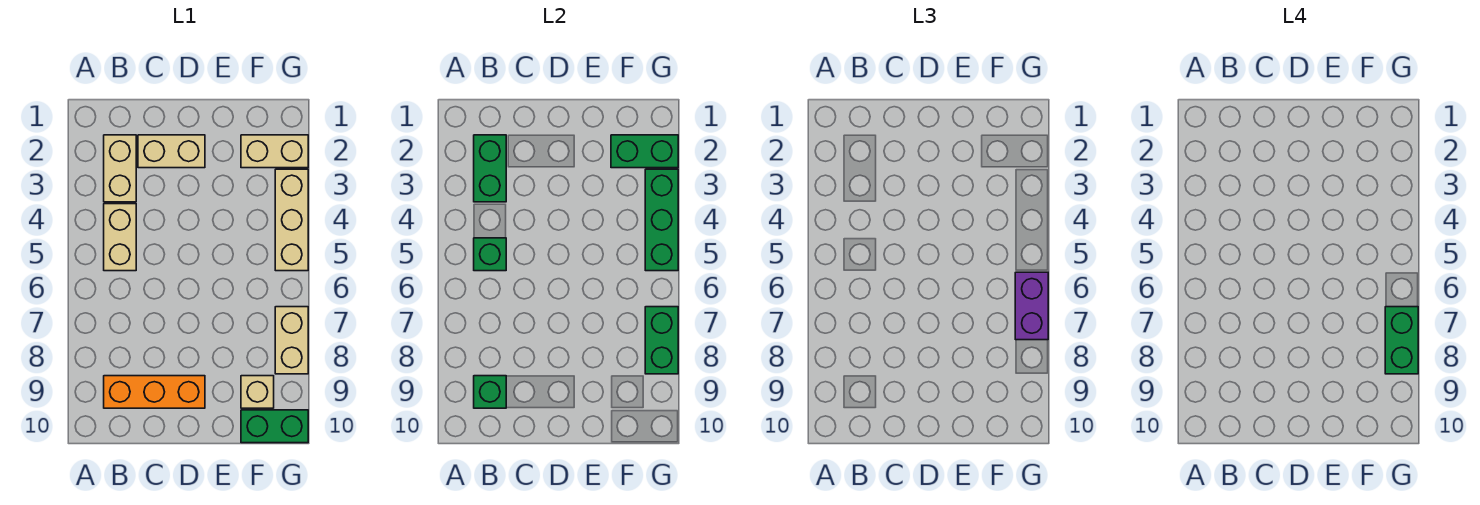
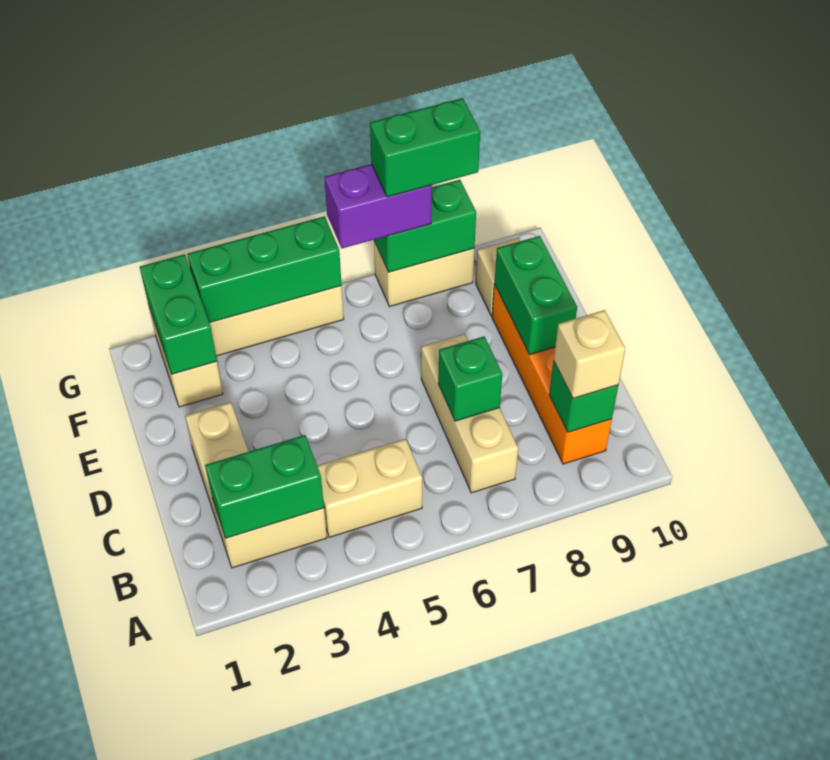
green brick B5 level 2 -> green brick C7 level 2
none -> tan brick B7:D7 level 1
orange brick B9:D9 level 1 -> orange brick B9:E9 level 1
none -> tan brick B9 level 3
green brick F10:G10 level 1 -> green brick D9:E9 level 2

